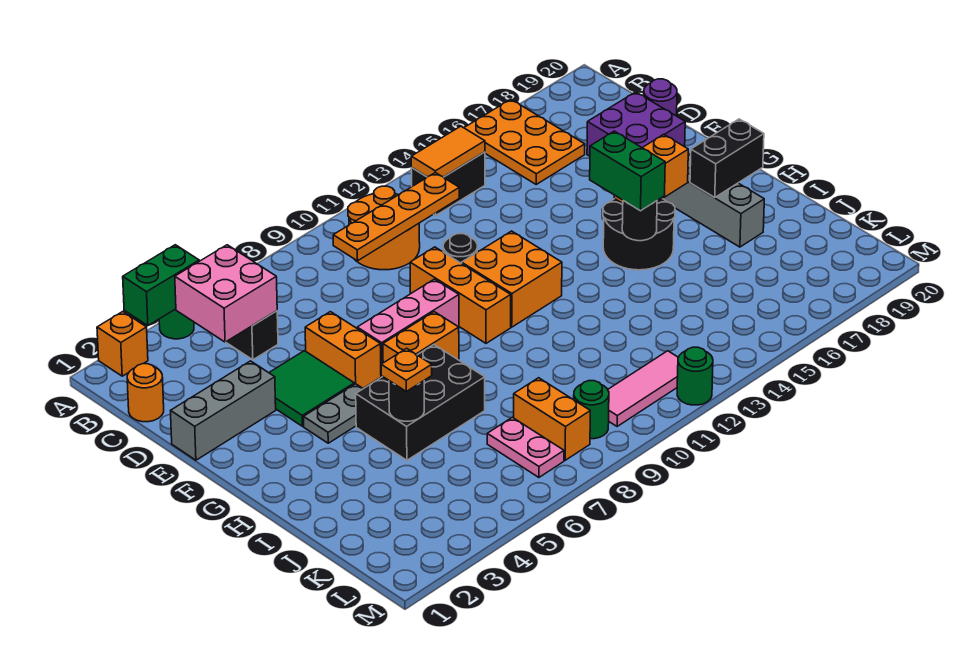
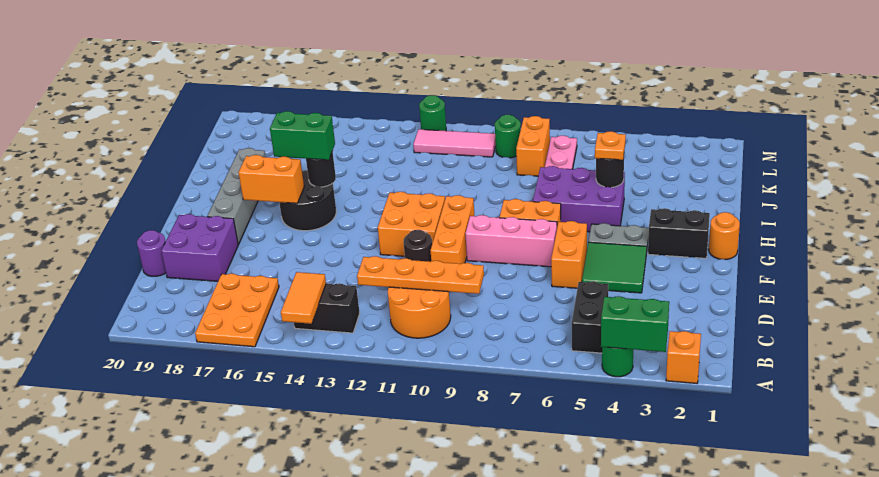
pink brick B4:C5 level 2 -> none
orange tile B13:B14 level 2 -> orange tile A14:B14 level 2
orange round brick C1 level 1 -> orange round brick G1 level 1
grey brick E1:E3 level 1 -> none
green brick G15:H15 level 3 -> green brick H15:H16 level 3
black brick H5:I7 level 1 -> purple brick H5:I7 level 1
black brick H18:H19 level 2 -> black brick G2:G3 level 1

